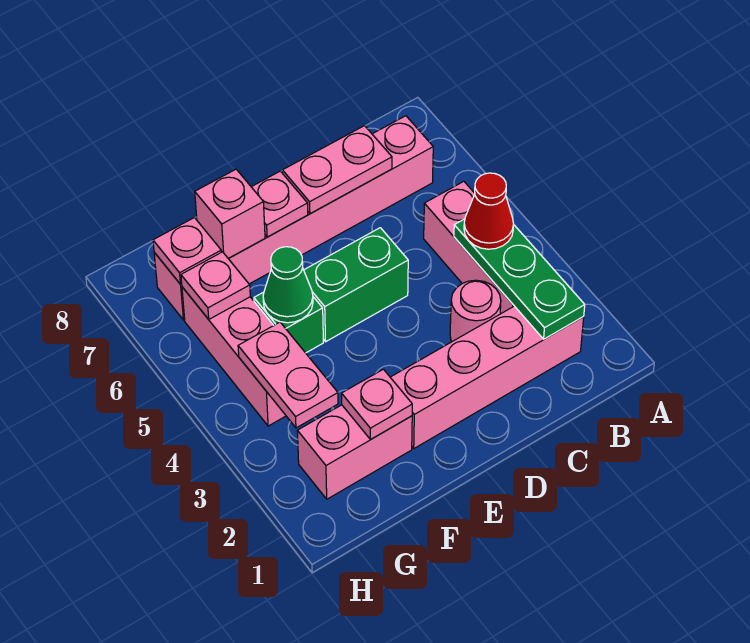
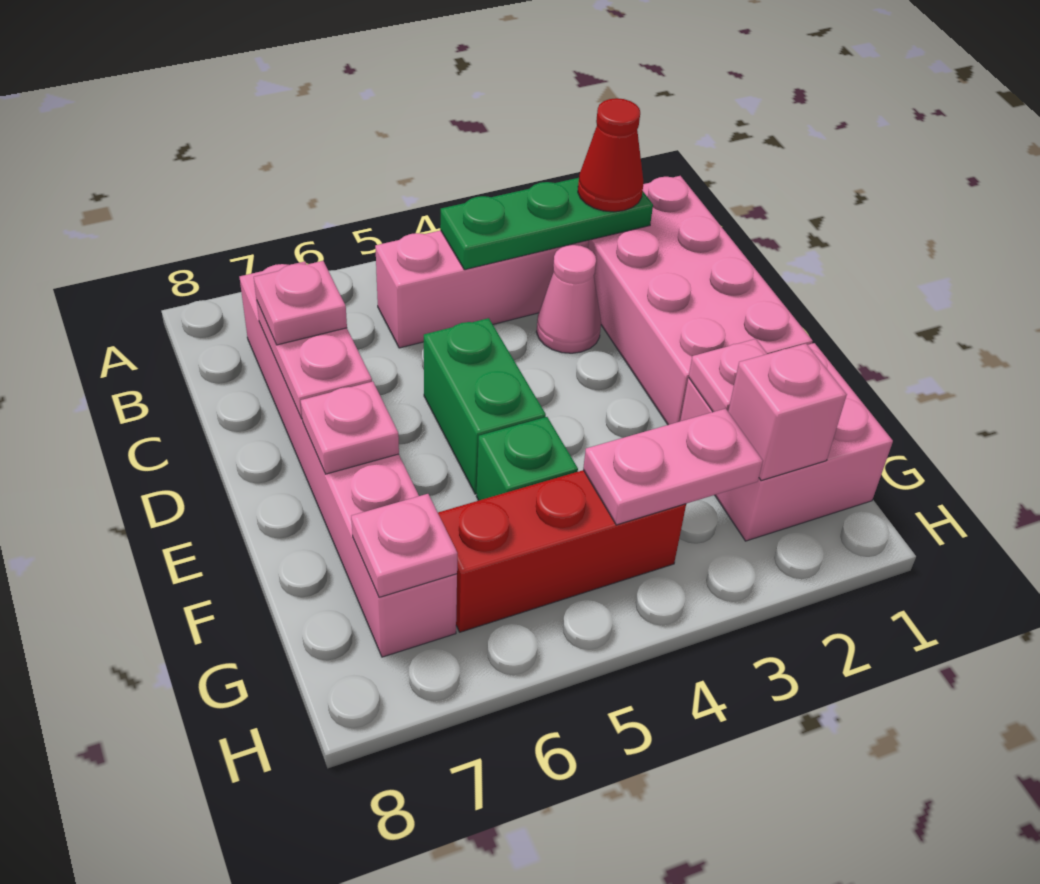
pink brick B2:E2 level 1 -> pink brick B1:E2 level 1
red cone B4 level 3 -> red cone B2 level 3
pink round brick C3 level 1 -> pink cone C3 level 1
pink brick F2:G2 level 1 -> pink brick F1:G2 level 1
green cone F5 level 2 -> none
pink brick F7 level 2 -> pink brick G2 level 2
pink brick G4:G6 level 1 -> red brick G4:G6 level 1
pink plate G6 level 2 -> pink plate C7 level 3

